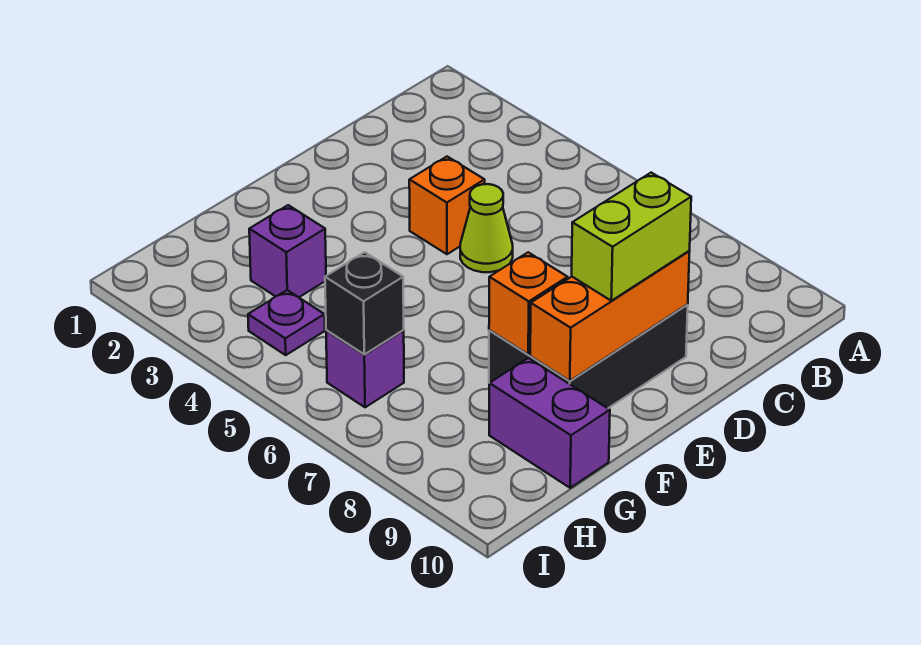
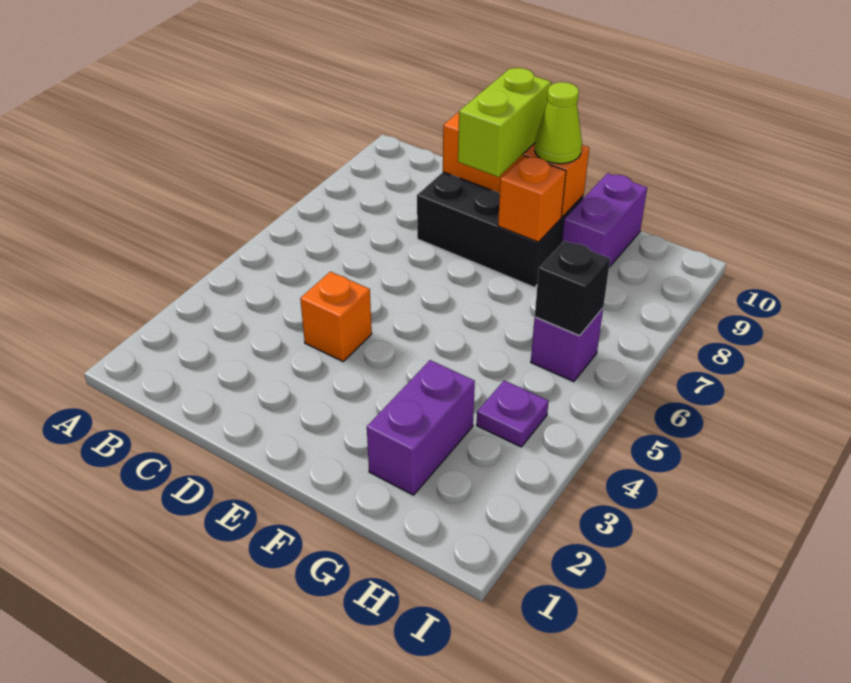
lime cone D5 level 1 -> lime cone F9 level 3
lime brick D9:E9 level 3 -> lime brick E8:E9 level 3
purple brick G3 level 1 -> purple brick G2:G3 level 1

